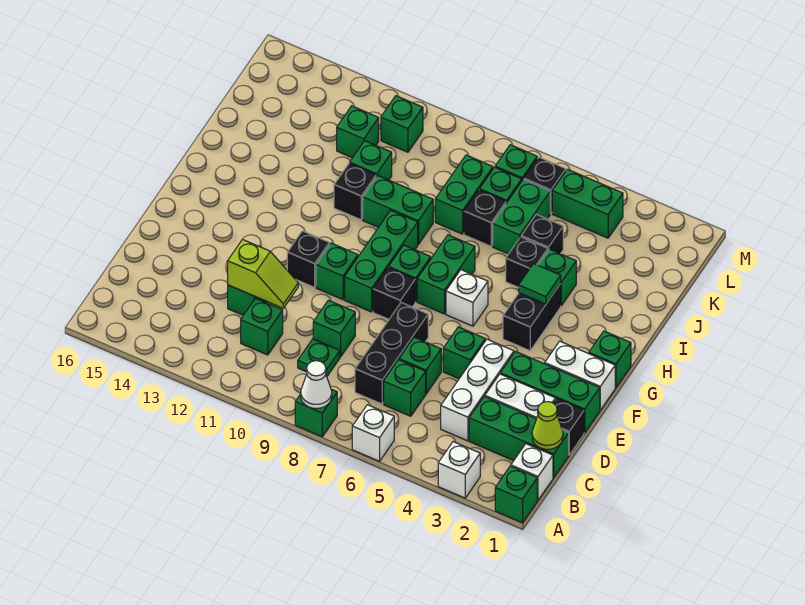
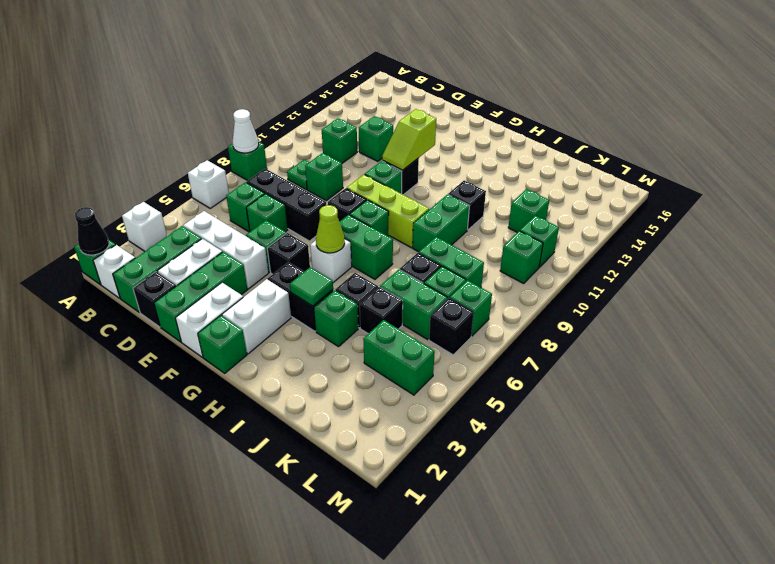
none -> black cone A1 level 2
lime cone C1 level 2 -> lime cone G6 level 2
lime slope D11:D12 level 2 top 12 -> lime slope F11:F12 level 2 top 12
none -> black brick F5 level 1
green brick F9:H9 level 1 -> lime brick F9:H9 level 1
none -> white brick G2:G3 level 1
green brick J11 level 1 -> green brick L10 level 1
green brick L4:L5 level 1 -> green brick K4:L4 level 1

